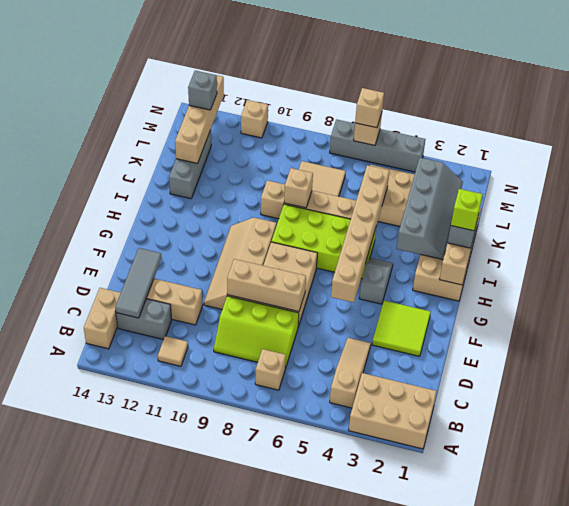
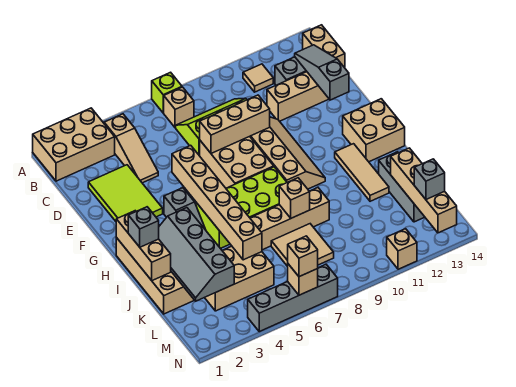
grey tile C13:E13 level 2 -> grey slope C13:E13 level 2 top E
lime tile E2:F3 level 1 -> lime tile D2:F3 level 1
none -> tan brick G13:H14 level 1
none -> tan tile H12:J12 level 1
lime brick I1 level 4 -> lime brick A7 level 1

